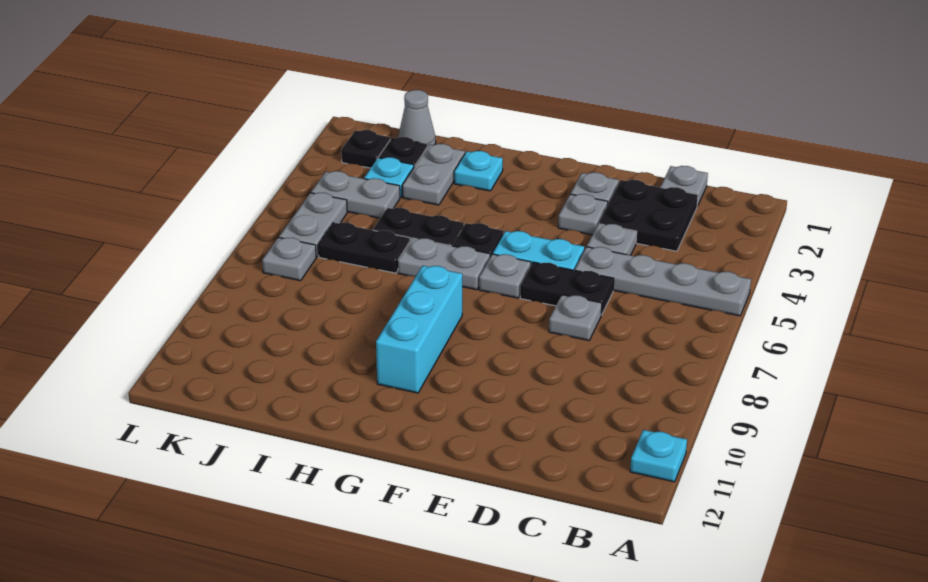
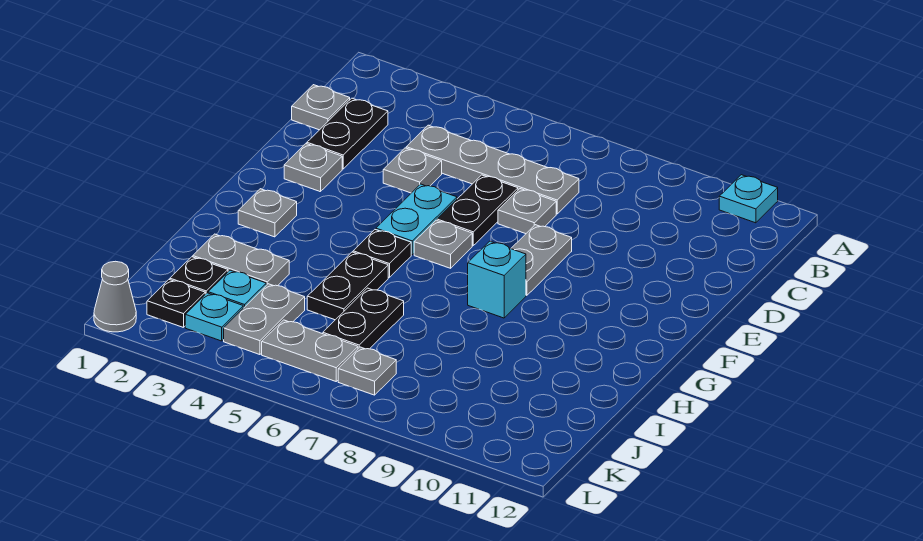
grey plate A5:D5 level 1 -> grey plate C4:C7 level 1
black plate C2:D3 level 1 -> black plate C2:D2 level 1
grey plate E3 level 1 -> grey plate G2 level 1
grey plate G6:H6 level 1 -> grey plate E8:F8 level 1
cyan brick G8:G10 level 1 -> cyan brick G8 level 1
cyan plate H2 level 1 -> cyan plate K3 level 1
grey cone J1 level 1 -> grey cone L1 level 1

